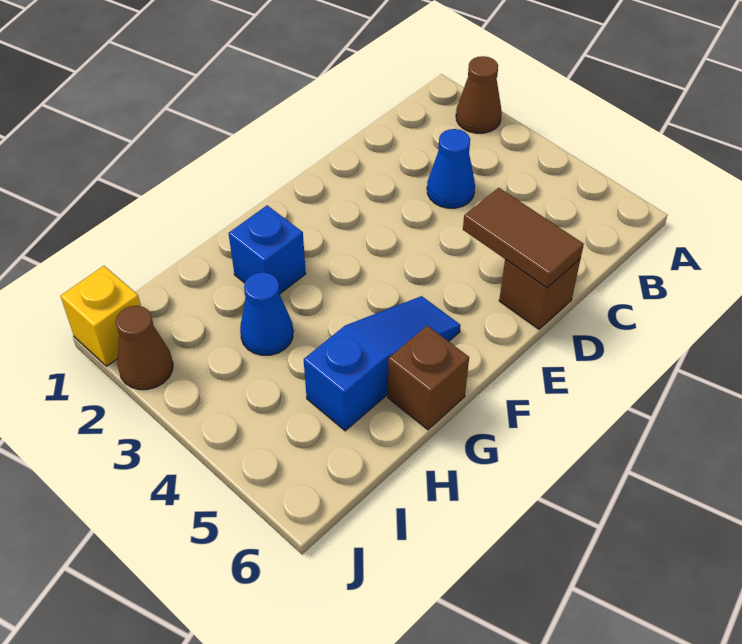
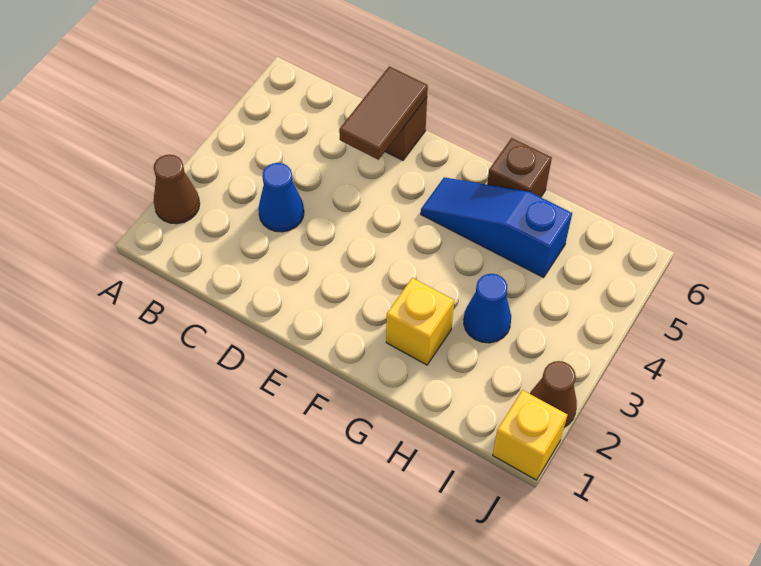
blue brick G2 level 1 -> yellow brick G2 level 1

